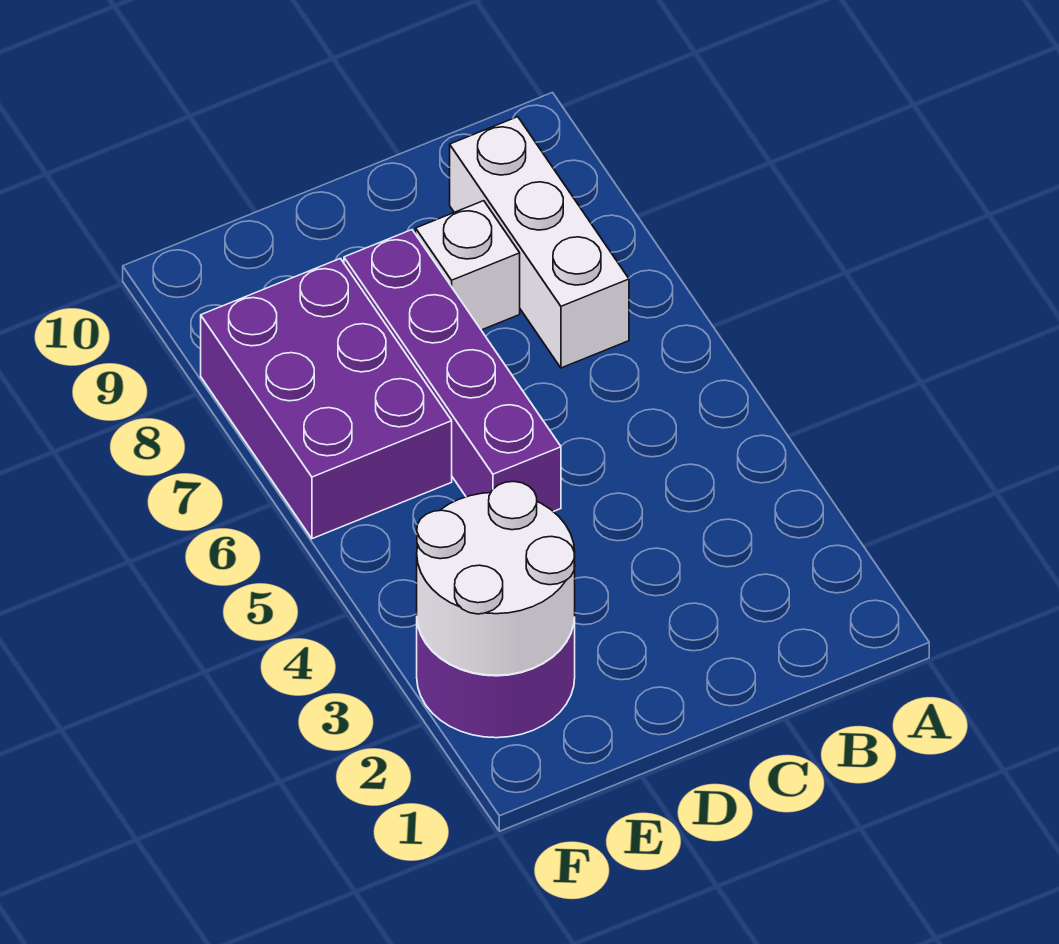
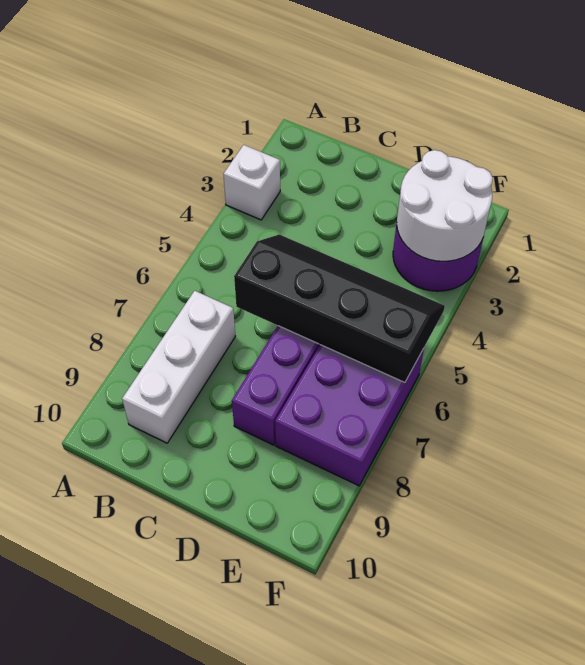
none -> black slope C5:F6 level 2 top 6
white brick C8 level 1 -> white brick A3 level 1

